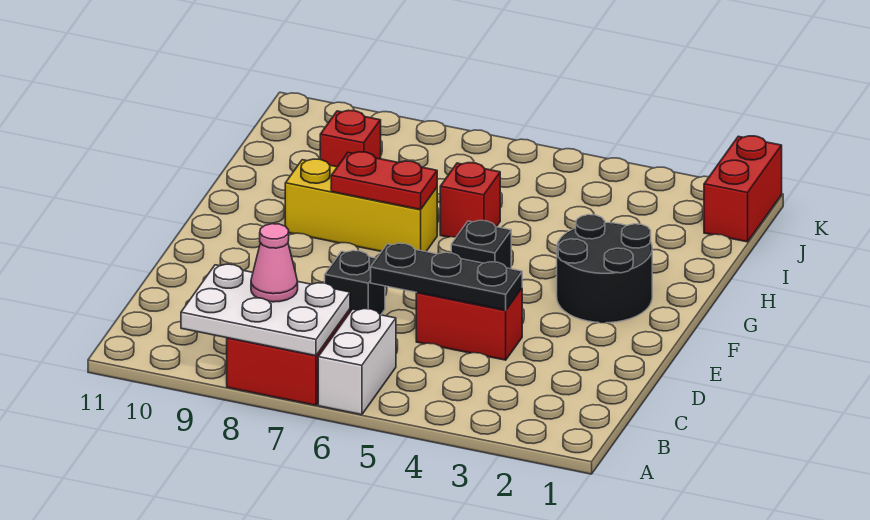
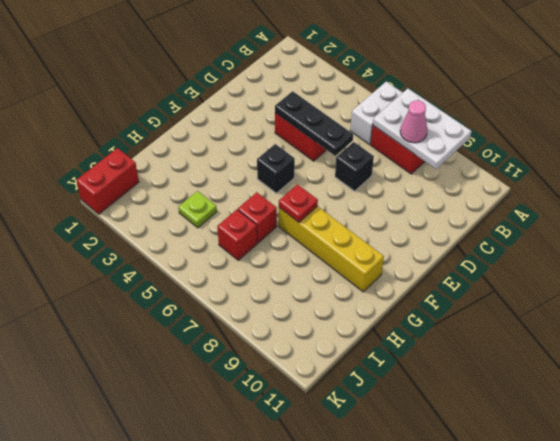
black round brick F2:G3 level 1 -> none
yellow brick G7:G9 level 1 -> yellow brick G7:G10 level 1
red plate G7:G8 level 2 -> red plate G7 level 2
none -> lime plate I4 level 1
red brick I9 level 1 -> red brick I6 level 1

